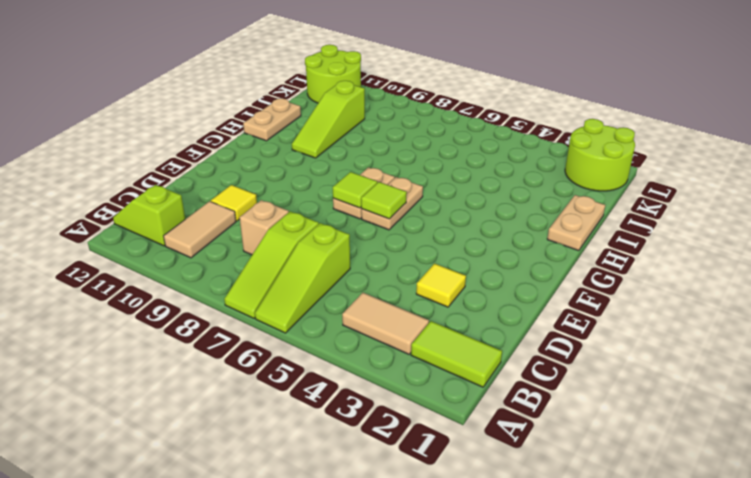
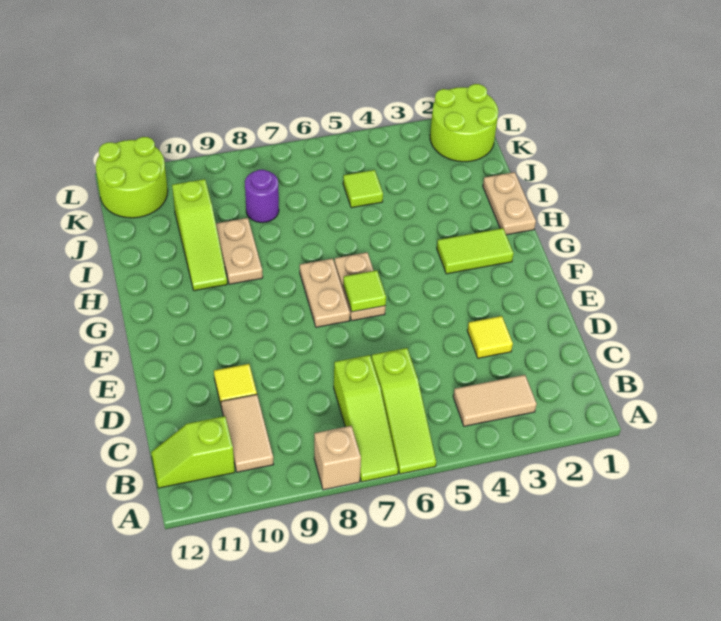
lime tile B1:B2 level 1 -> lime tile G2:G3 level 1
tan brick C8 level 1 -> tan brick A8 level 1
lime tile F7 level 2 -> lime tile J5 level 1
tan plate H12:I12 level 1 -> tan plate H9:I9 level 1
none -> purple round brick J8 level 1

